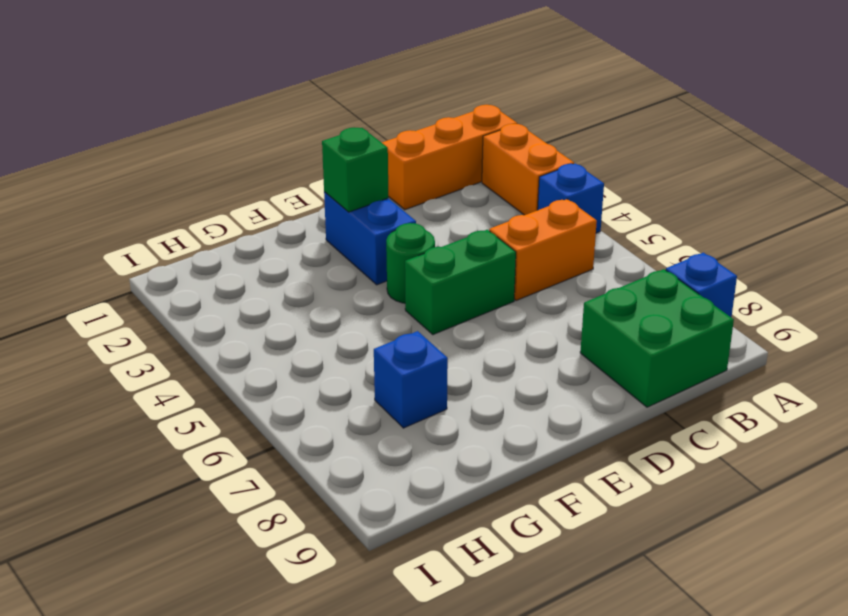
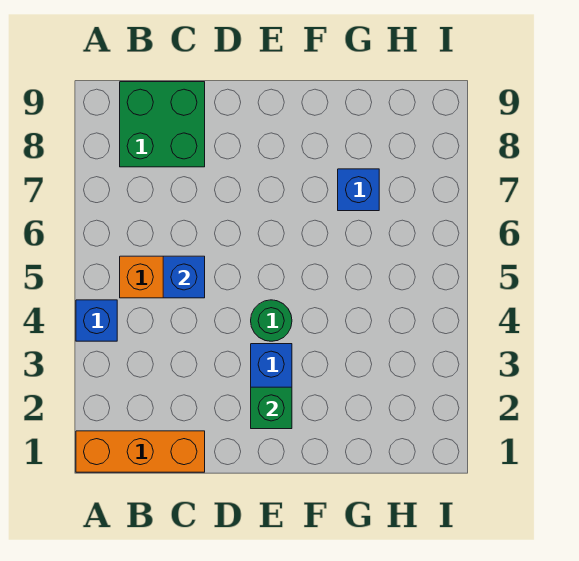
orange brick A2:A3 level 1 -> none
blue brick A8 level 1 -> blue brick C5 level 2
green brick D5:E5 level 1 -> none

